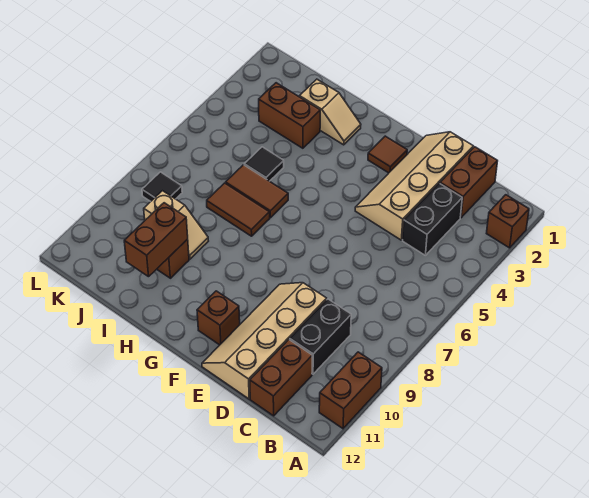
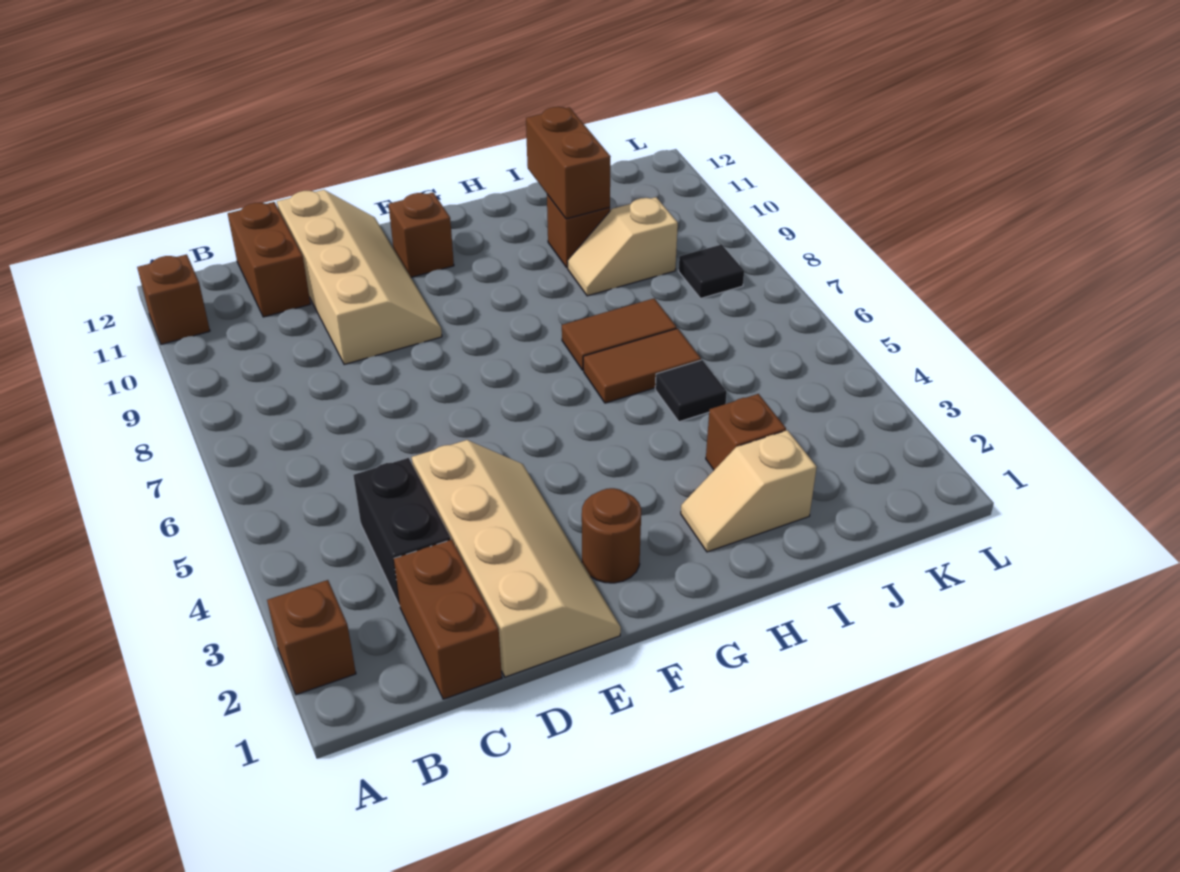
brown brick A10:A11 level 1 -> brown brick A11 level 1
black brick C9:C10 level 1 -> none
brown tile F2 level 1 -> brown round brick F2 level 1
brown brick I3:J3 level 1 -> brown brick I3 level 1

